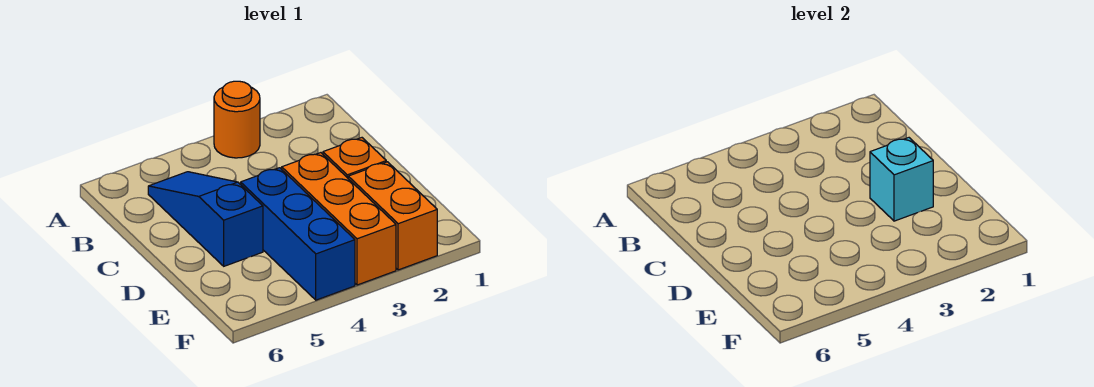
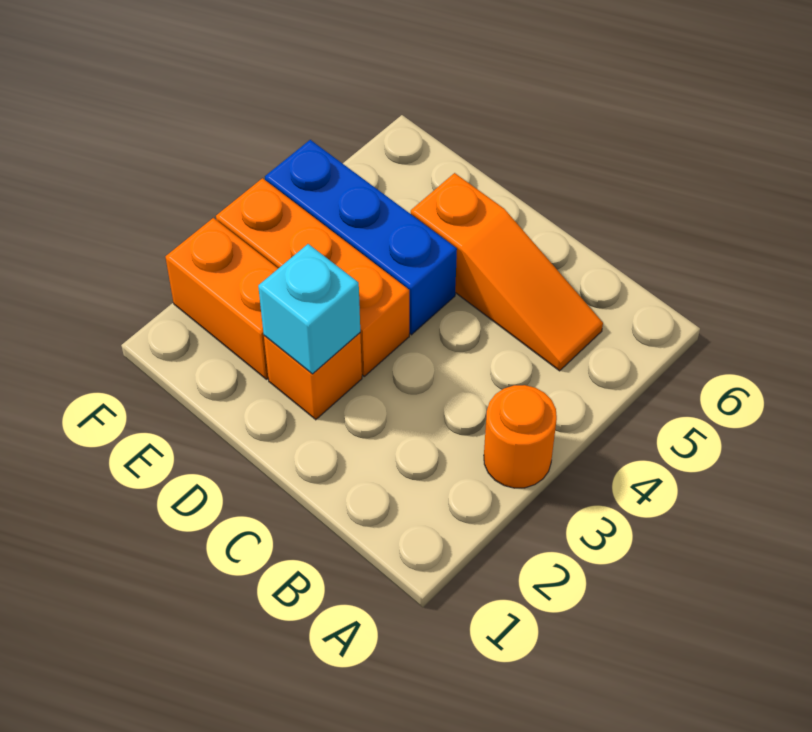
blue slope B5:D5 level 1 top D -> orange slope B5:D5 level 1 top D

